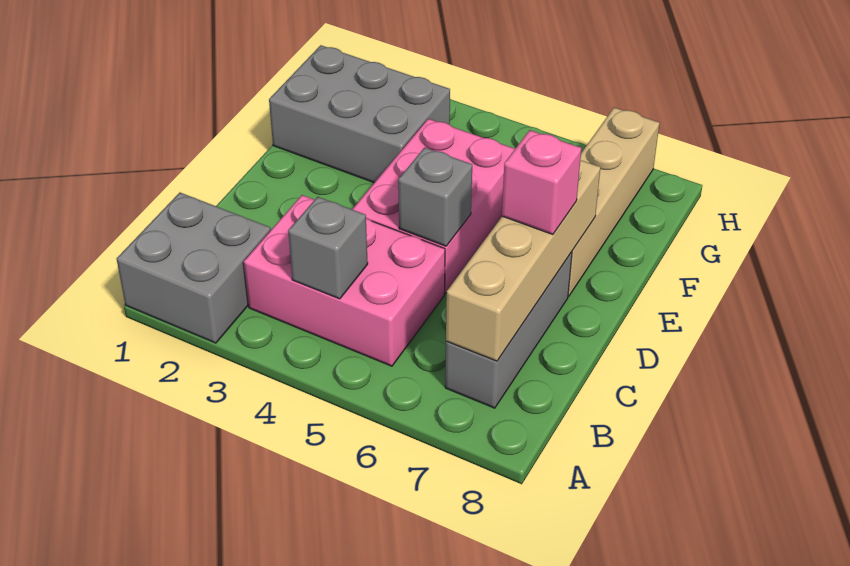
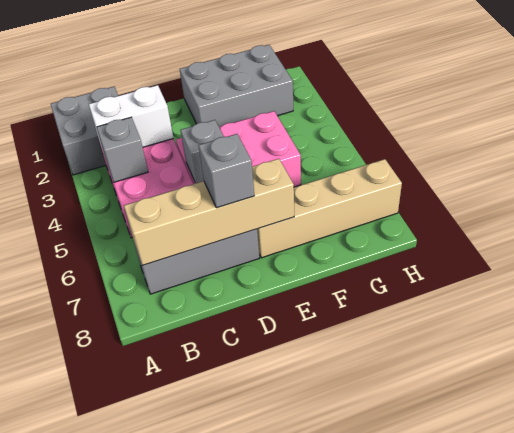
none -> white brick B3:C3 level 2
pink brick D7 level 3 -> grey brick D7 level 3
grey brick F1:G3 level 1 -> grey brick E1:G2 level 1

